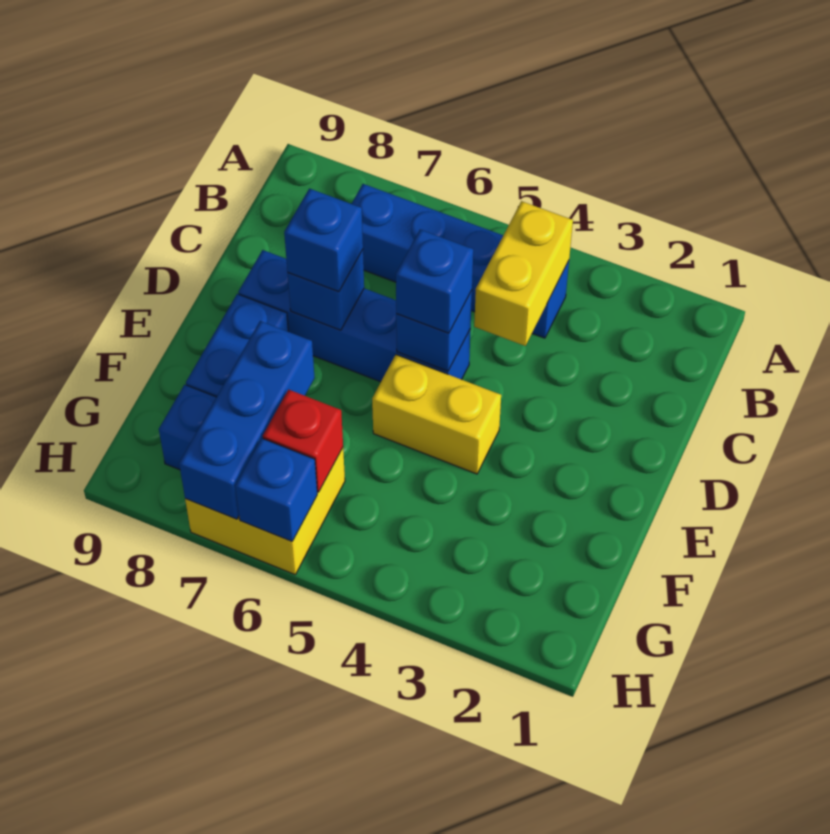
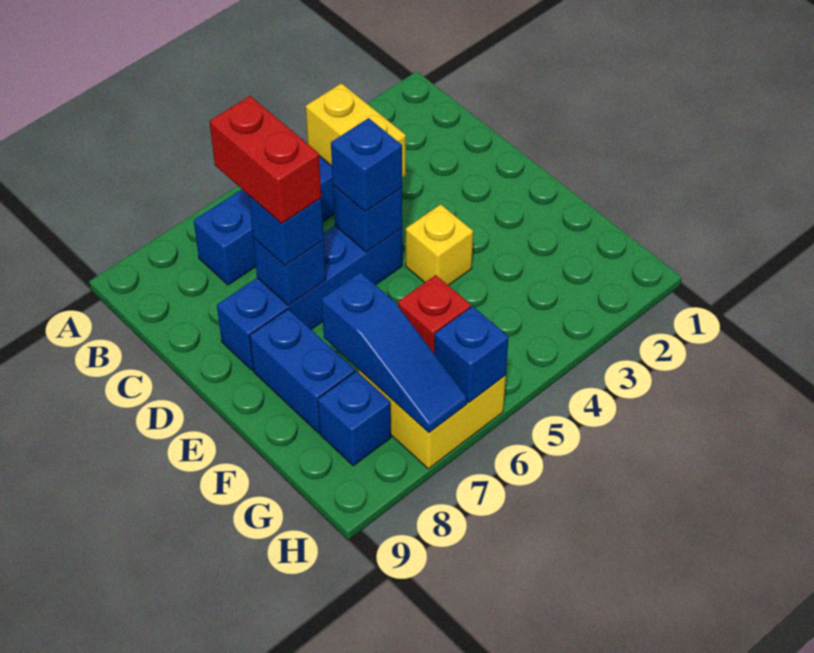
none -> red brick C7:D7 level 4
yellow brick E4:E5 level 1 -> yellow brick E4 level 1
blue brick F7:H7 level 2 -> blue slope F7:H7 level 2 top F

